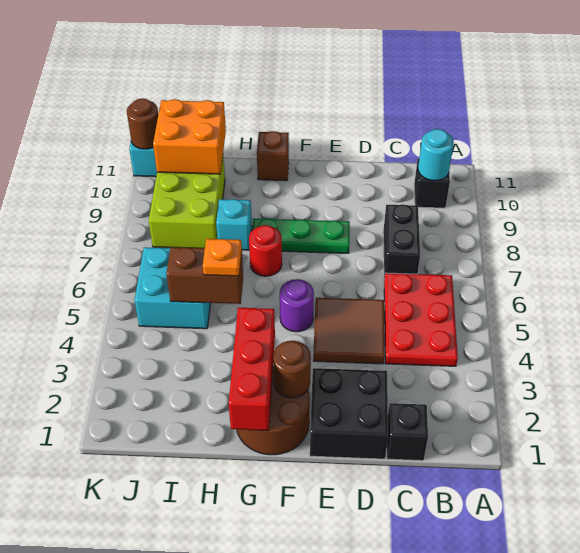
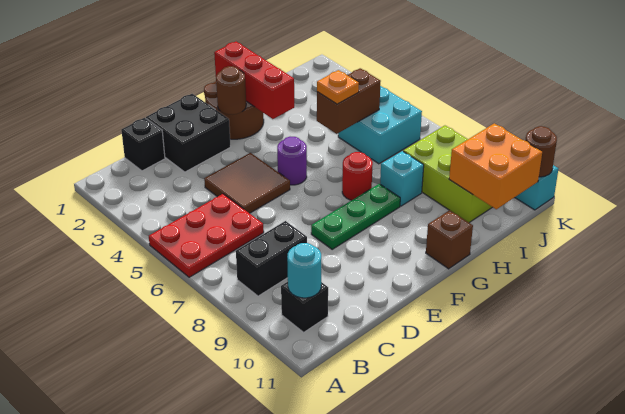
red plate B4:C6 level 1 -> red plate A5:C6 level 1
black brick C7:C8 level 1 -> black brick B8:C8 level 1

